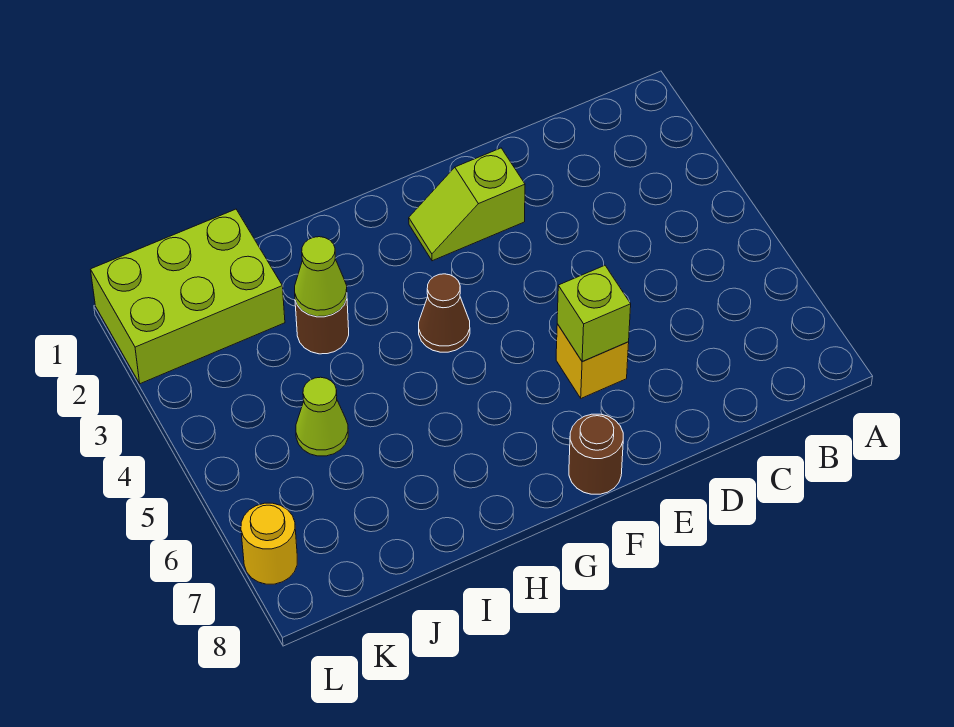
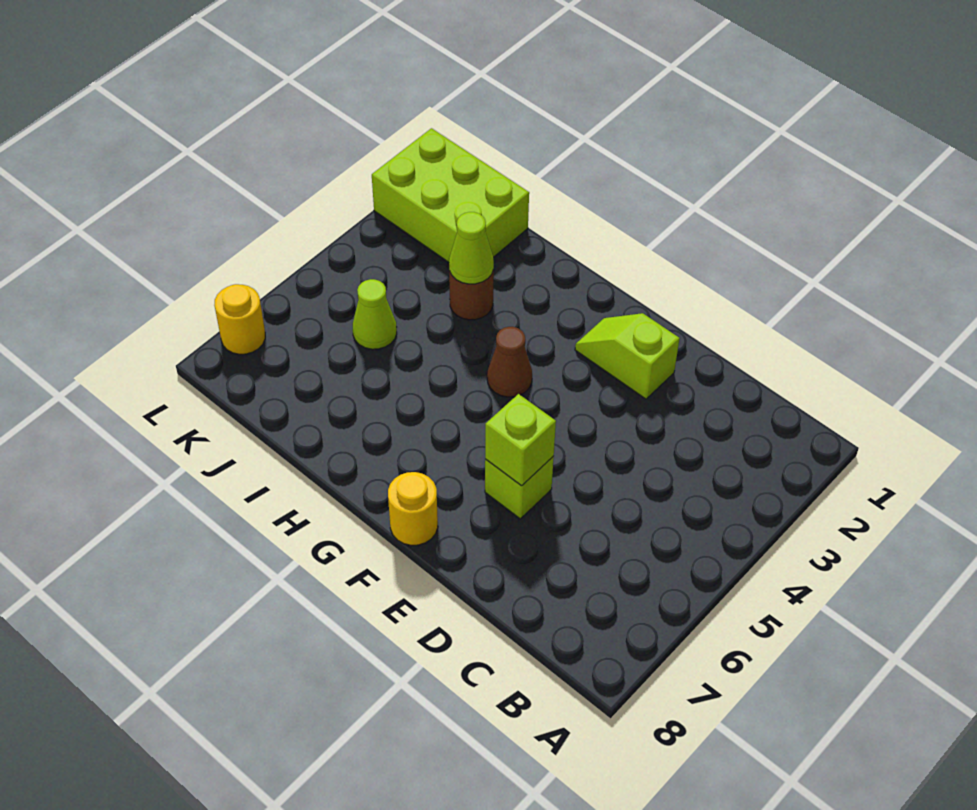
yellow brick E6 level 1 -> lime brick E6 level 1
brown round brick F8 level 1 -> yellow round brick F8 level 1

